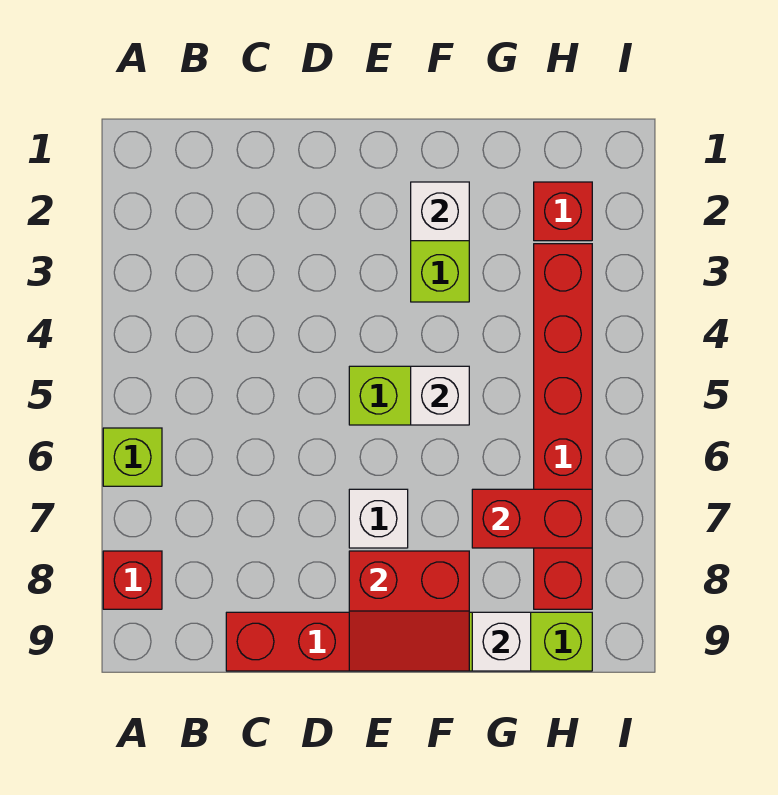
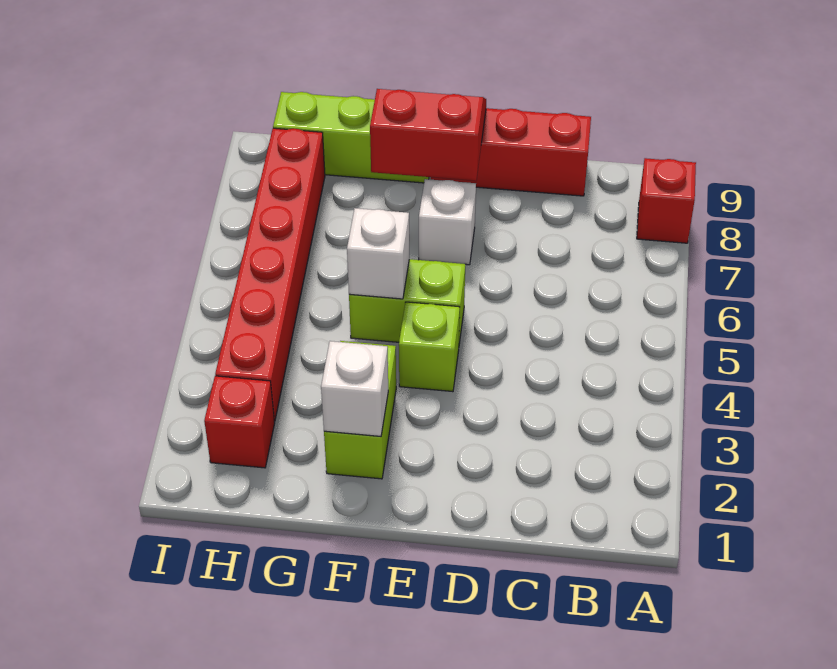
lime brick A6 level 1 -> lime brick E4 level 1
red brick G7:H7 level 2 -> none
white brick G9 level 2 -> none

